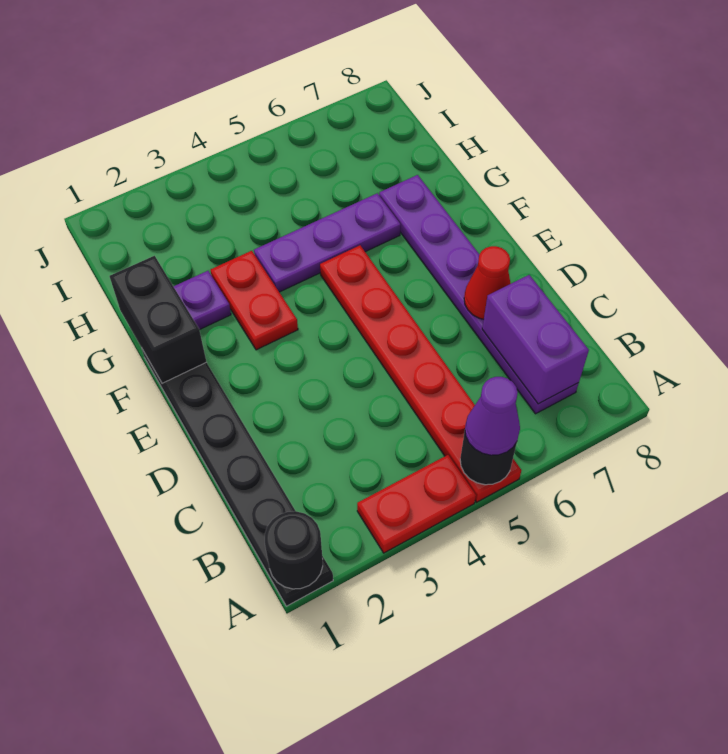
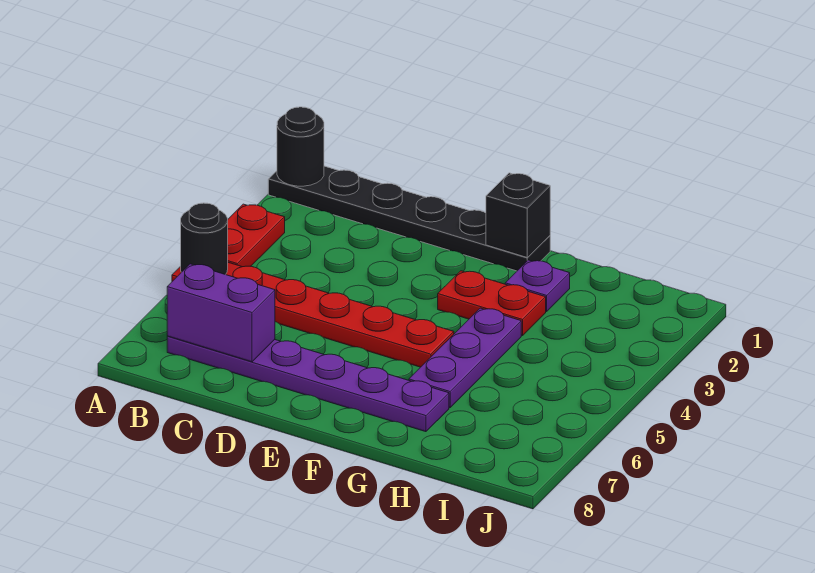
purple cone A5 level 3 -> none
red cone D7 level 2 -> none
black brick F1:G1 level 2 -> black brick F1 level 2

